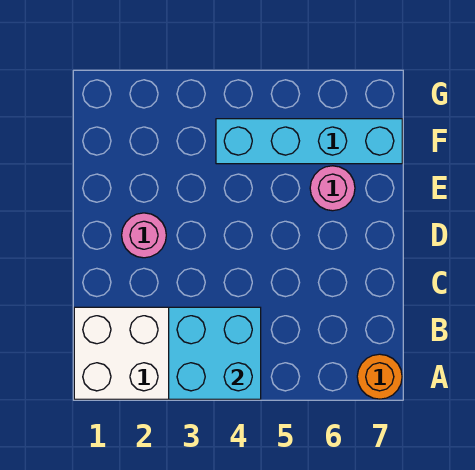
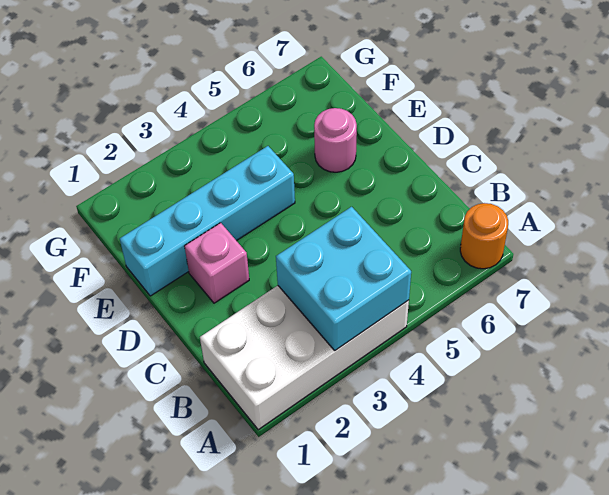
pink round brick D2 level 1 -> pink brick D2 level 1
cyan brick F4:F7 level 1 -> cyan brick E1:E4 level 1

